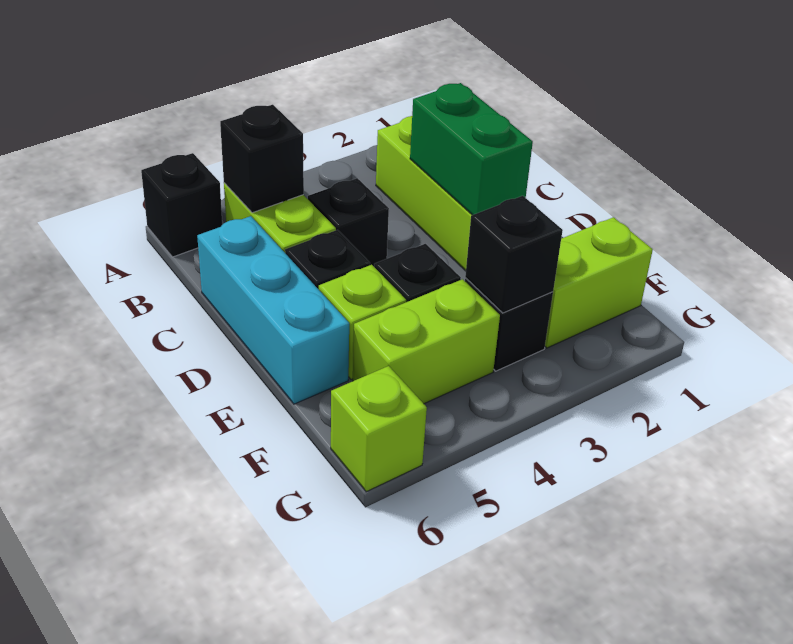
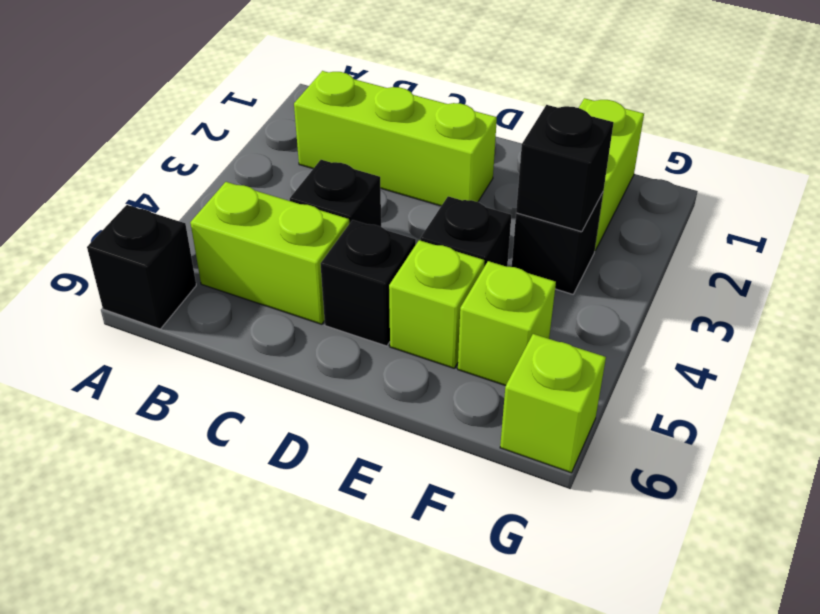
black brick B5 level 2 -> none
green brick C2:D2 level 2 -> none
cyan brick C6:E6 level 1 -> none
lime brick F4:F5 level 1 -> lime brick F5 level 1

